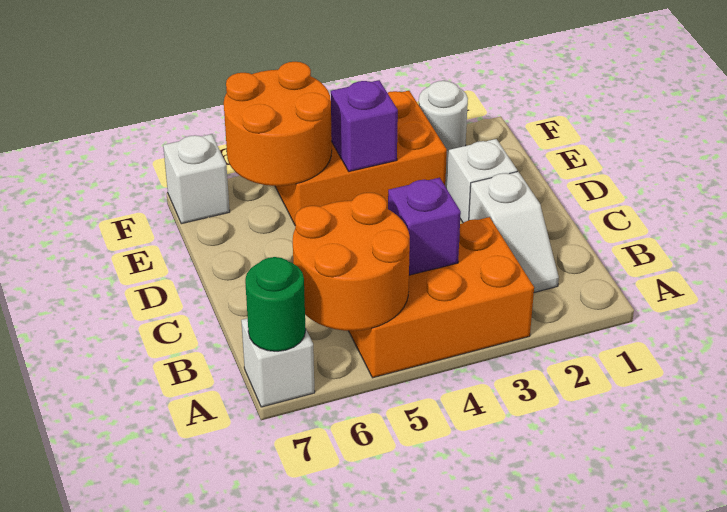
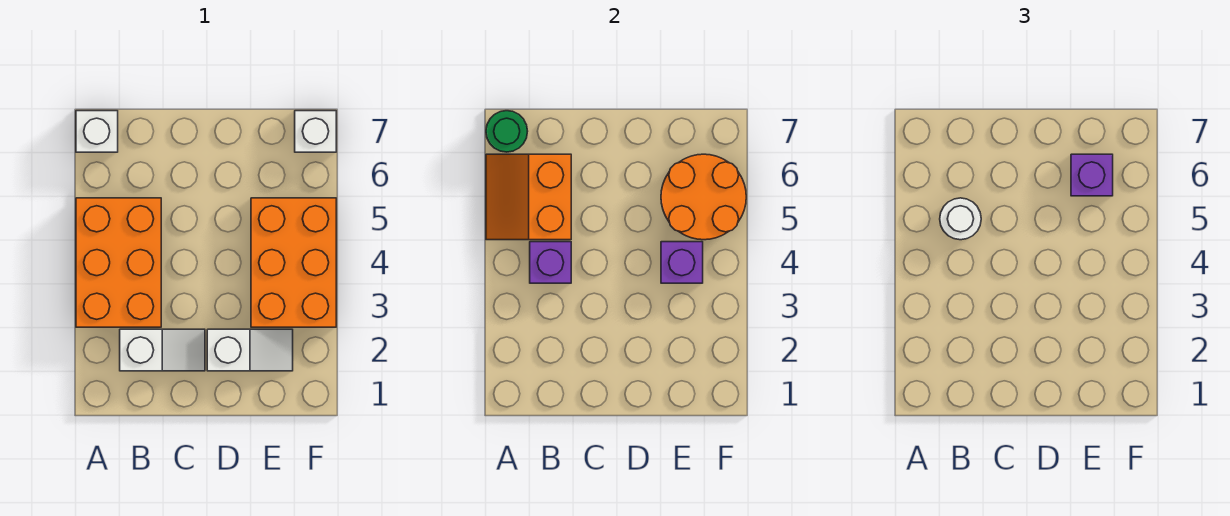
orange round brick A5:B6 level 2 -> orange slope A5:B6 level 2 top B
white slope B2:C2 level 1 top C -> white slope B2:C2 level 1 top B
none -> purple brick E6 level 3
white round brick F2 level 1 -> white round brick B5 level 3

